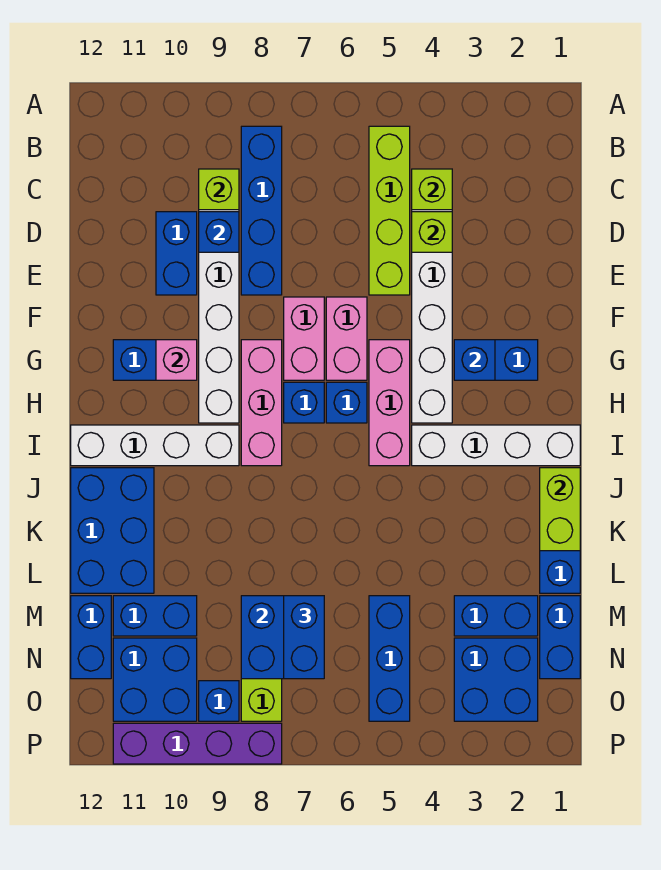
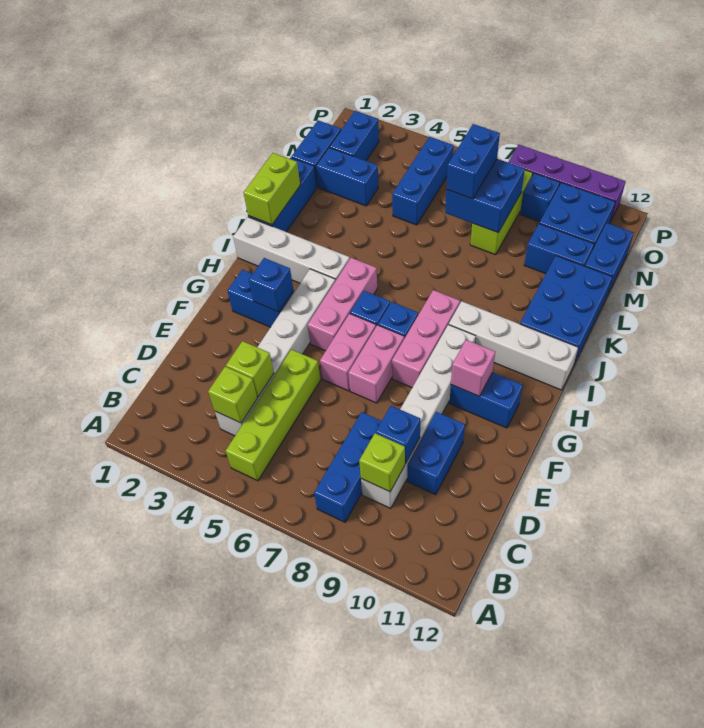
blue brick B8:E8 level 1 -> blue brick B8:D8 level 1
blue brick N2:O3 level 1 -> blue brick N2:O2 level 1

